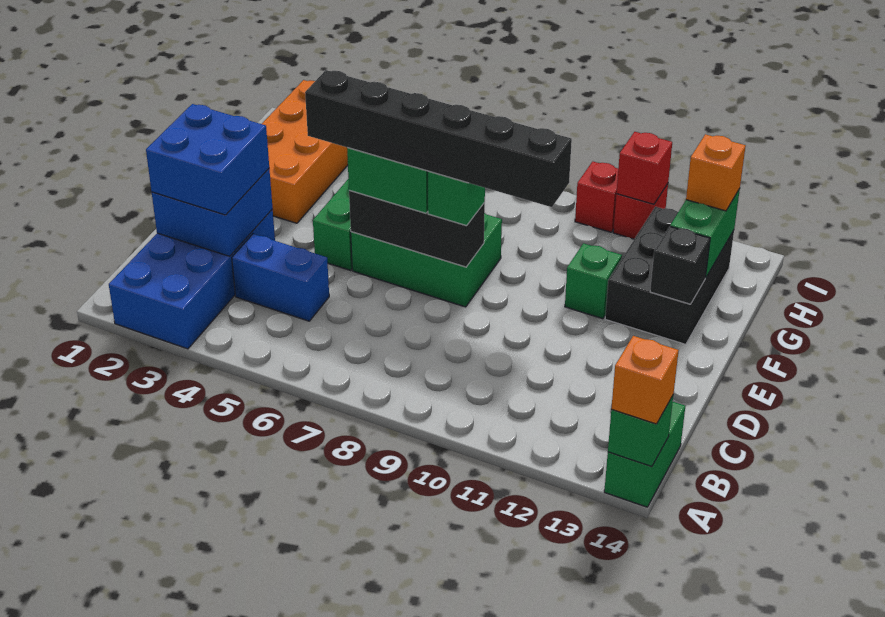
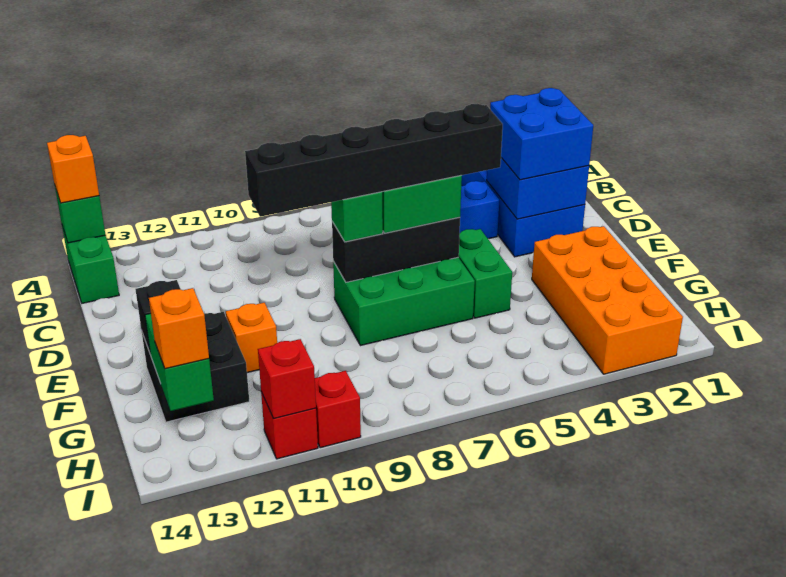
green brick F11 level 1 -> orange brick F11 level 1
black brick F12:H13 level 1 -> black brick F12:G13 level 1

